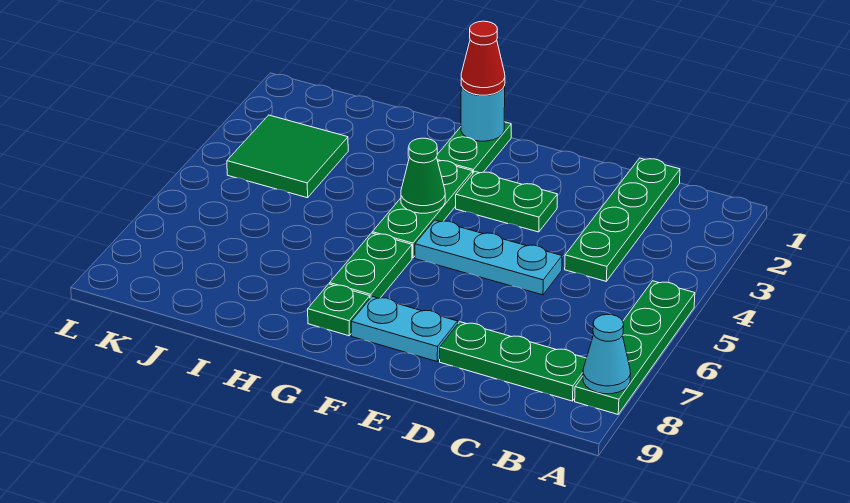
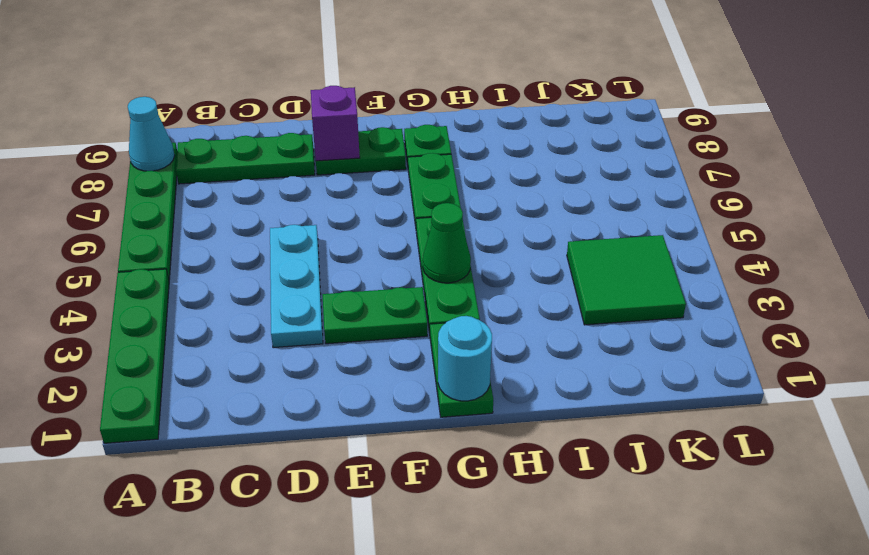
green plate C1:C4 level 1 -> green plate A1:A4 level 1
cyan plate D5:F5 level 1 -> cyan plate D3:D5 level 1
cyan plate E8:F8 level 1 -> green plate E8:F8 level 1
none -> purple brick E8 level 2
red cone G1 level 3 -> none

